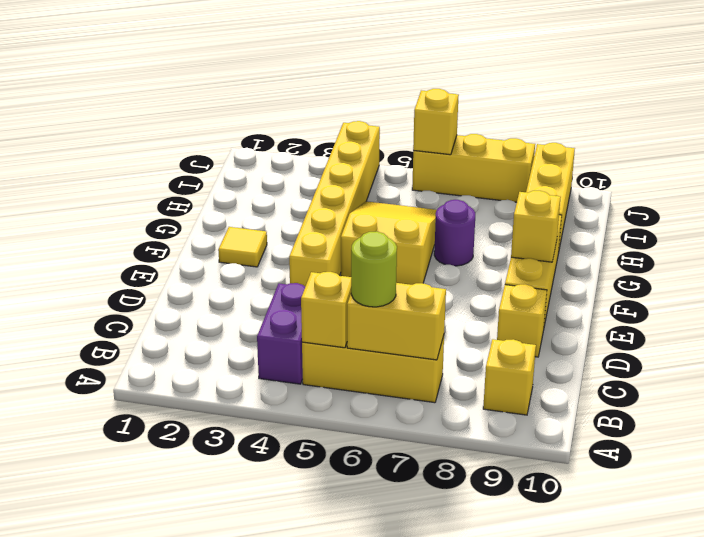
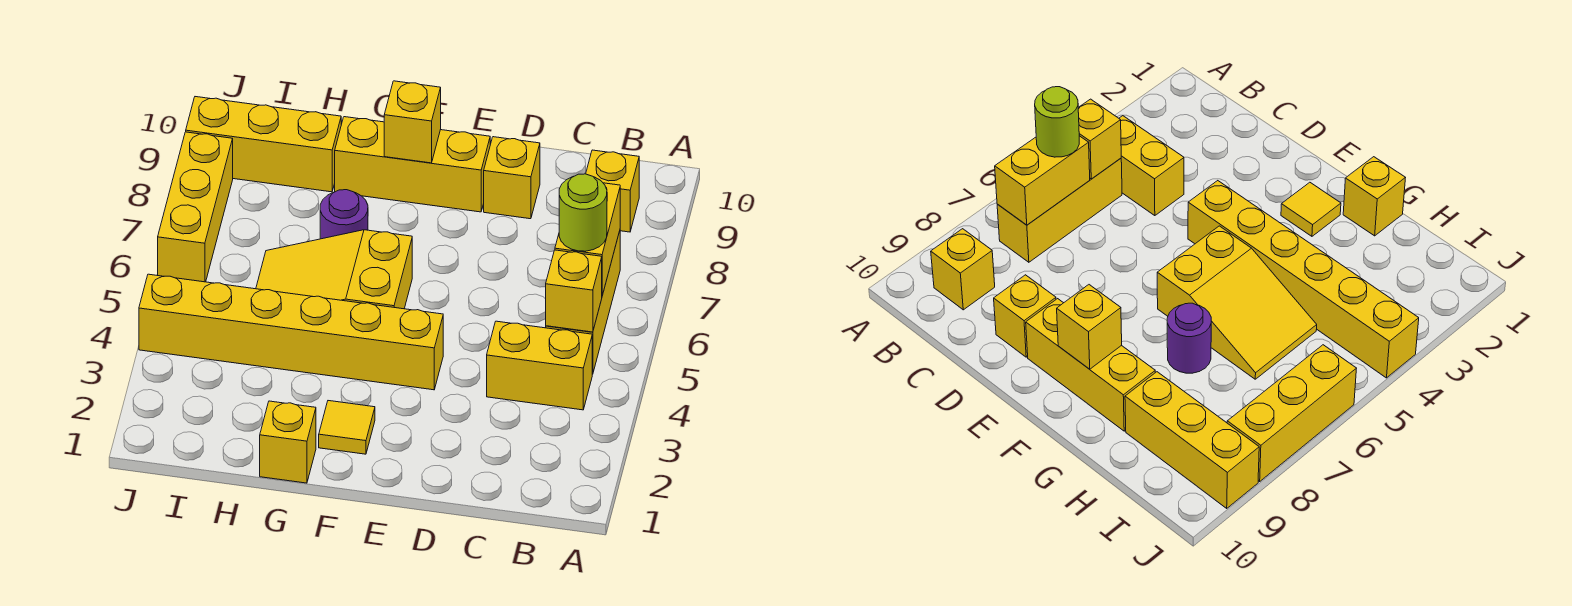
purple brick B4:C4 level 1 -> yellow brick B4:C4 level 1
yellow brick J6 level 2 -> yellow brick G1 level 1

